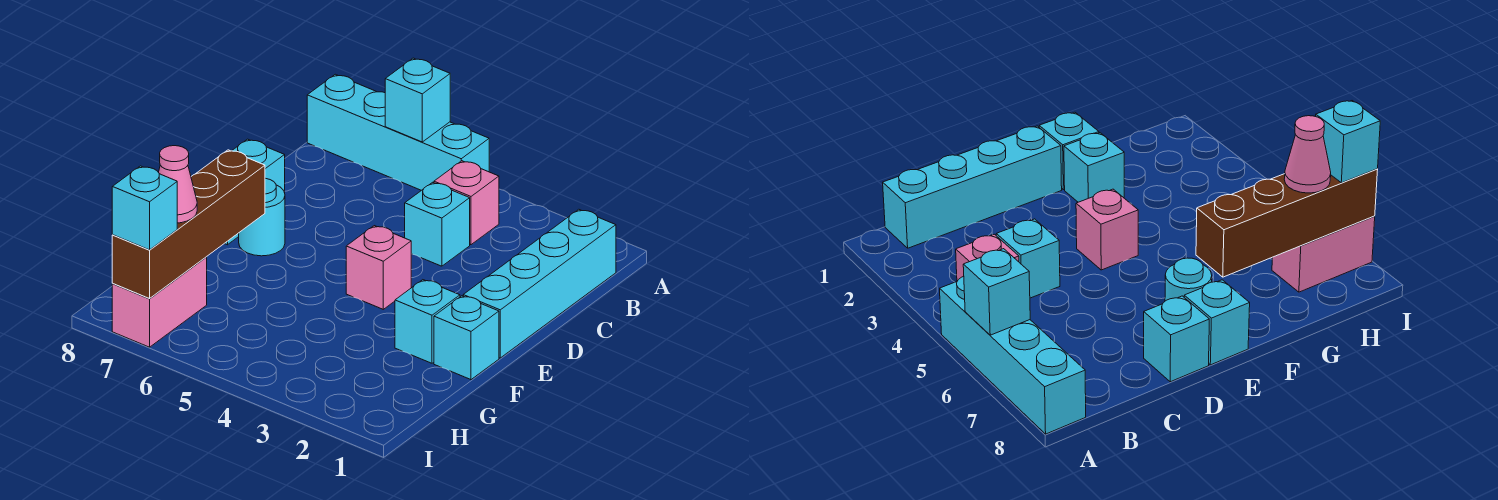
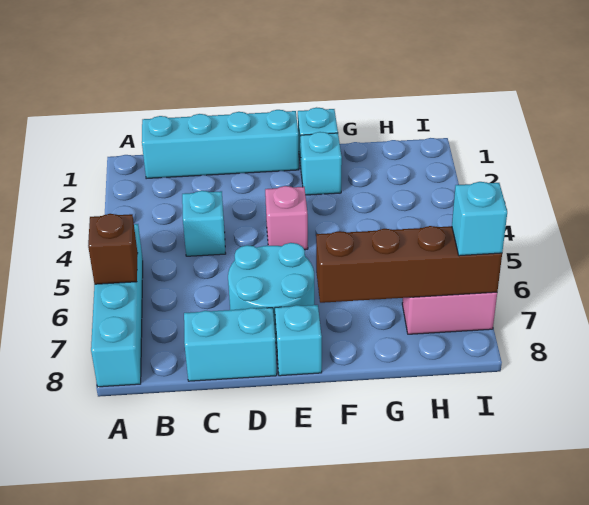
cyan brick A6 level 2 -> brown brick A6 level 2
pink brick B4 level 1 -> none
cyan brick D8 level 1 -> cyan brick C8:D8 level 1
cyan round brick E7 level 1 -> cyan round brick D6:E7 level 1
pink cone H7 level 3 -> none

